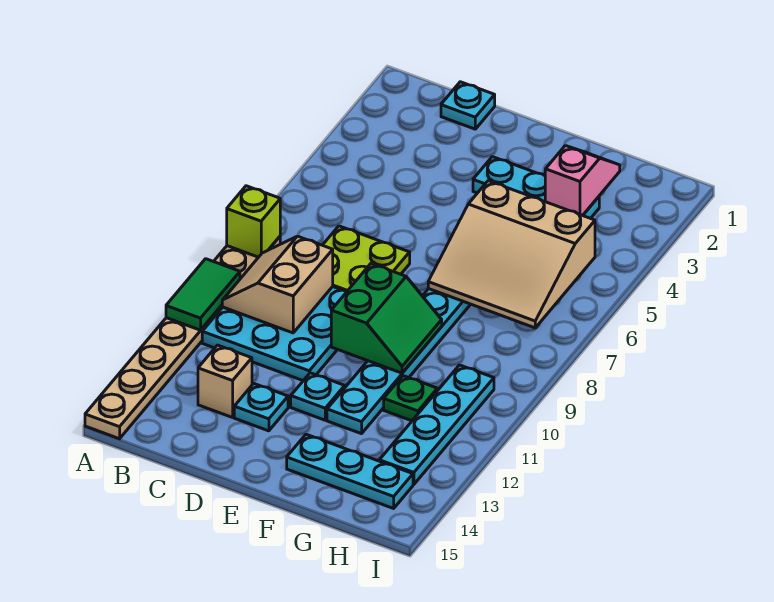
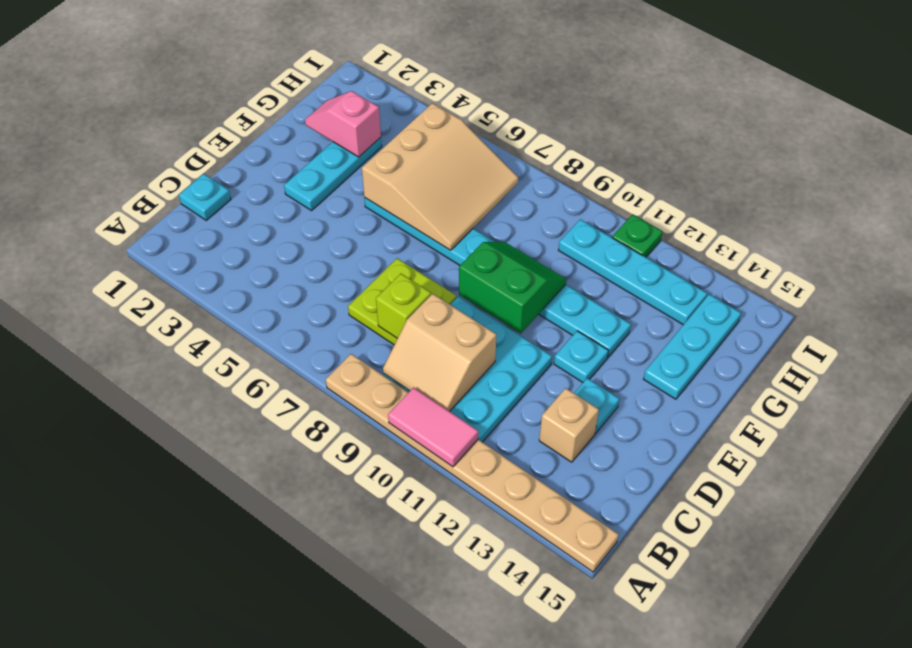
lime brick A8 level 2 -> lime brick C8 level 2
green tile A10:A11 level 2 -> pink tile A10:A11 level 2
green plate G11 level 1 -> green plate I11 level 1

